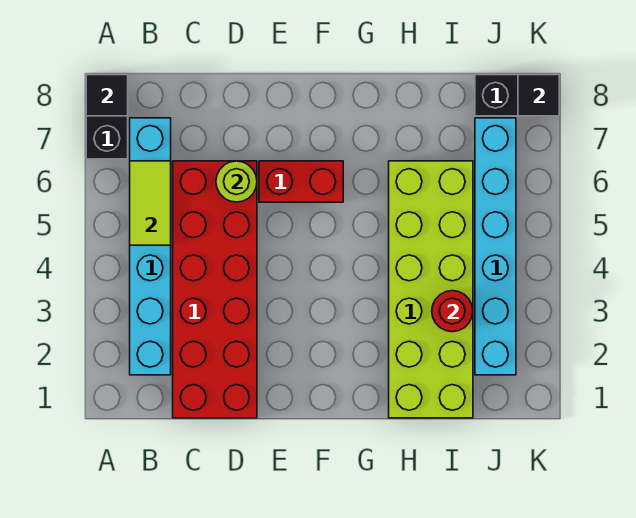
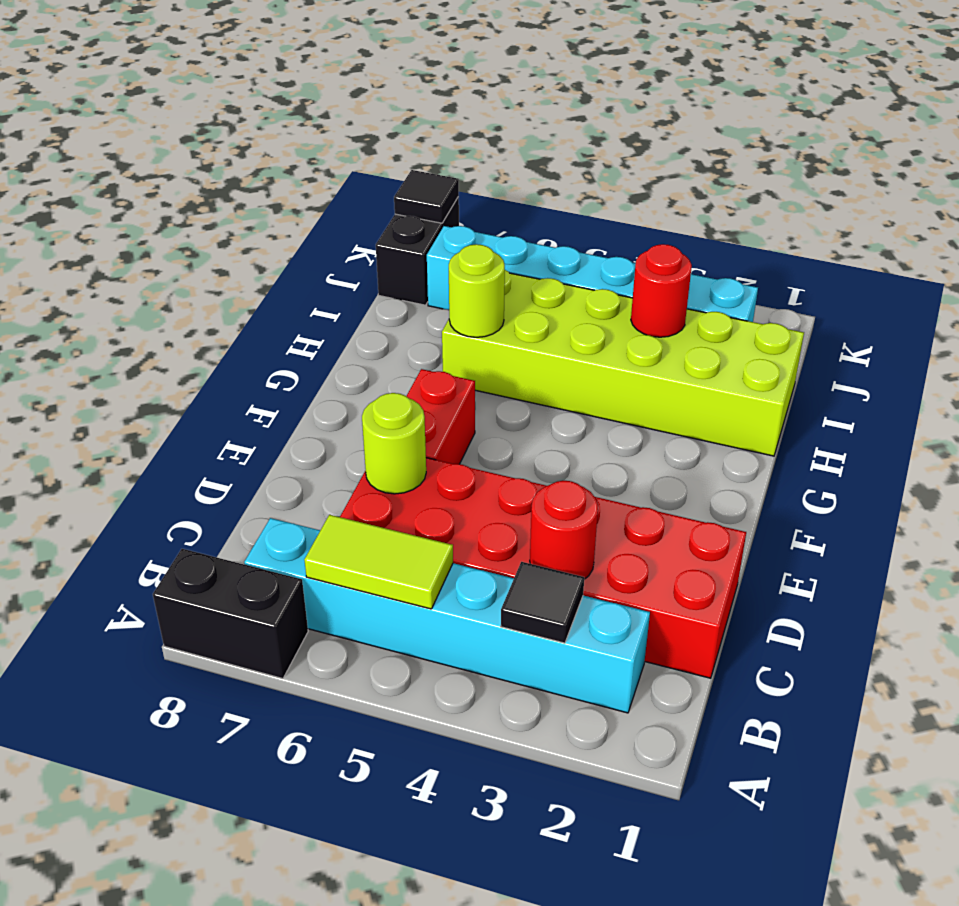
black tile A8 level 2 -> black tile B3 level 2
none -> red round brick C3 level 2
none -> lime round brick H6 level 2

